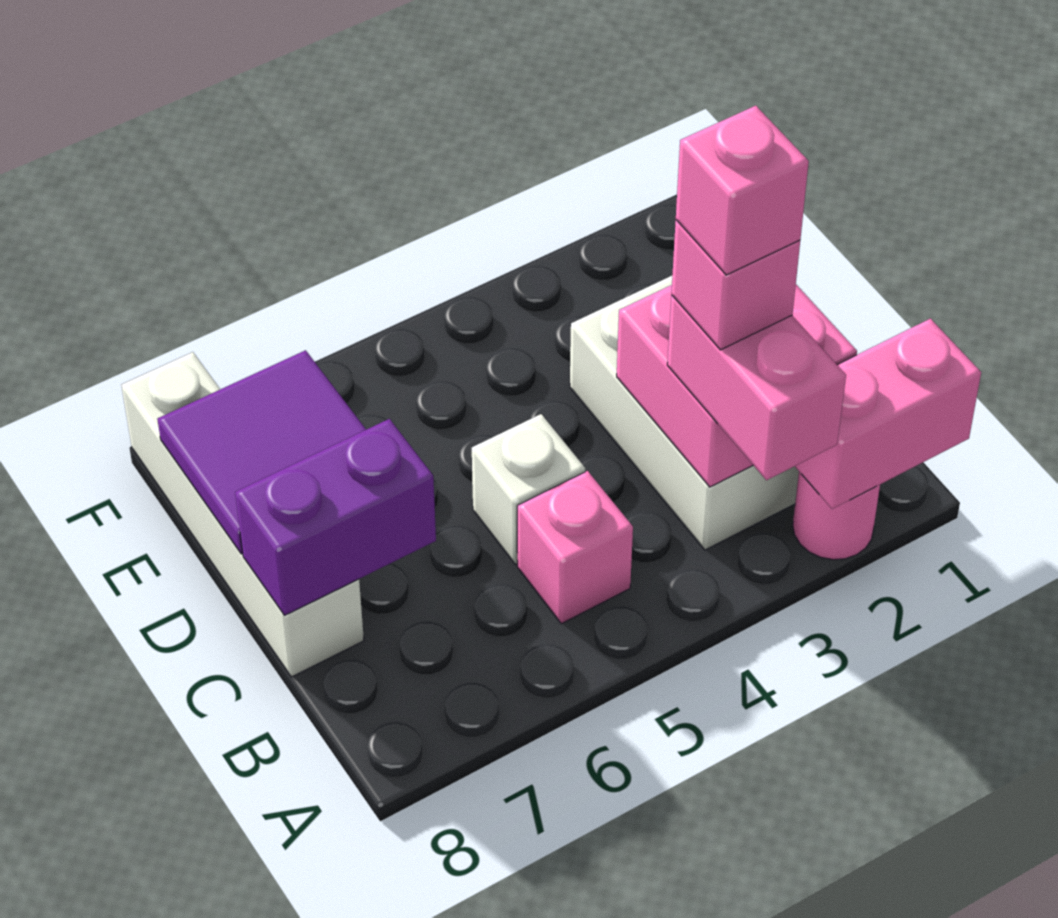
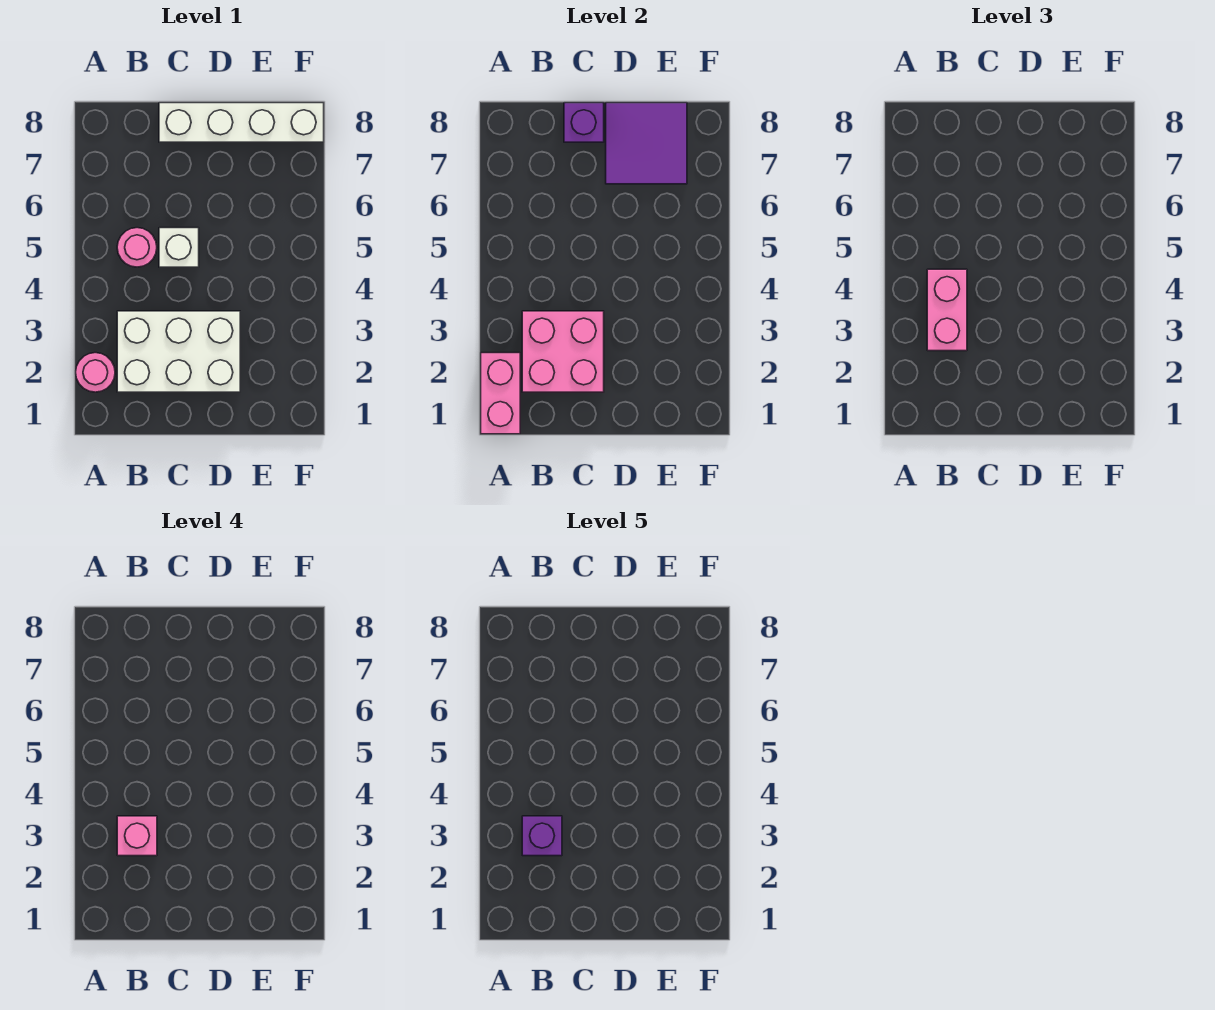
pink brick A3:B3 level 3 -> pink brick B3:B4 level 3
pink brick B3 level 5 -> purple brick B3 level 5
pink brick B5 level 1 -> pink round brick B5 level 1
purple brick C7:C8 level 2 -> purple brick C8 level 2

